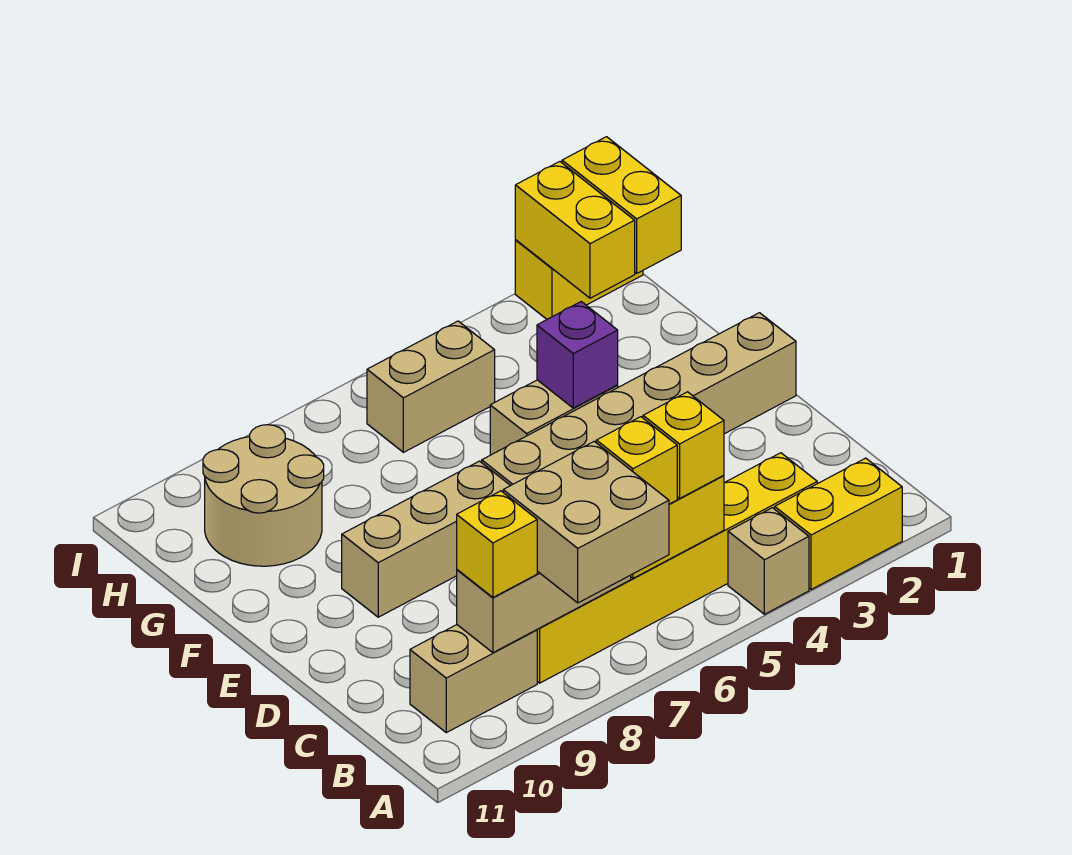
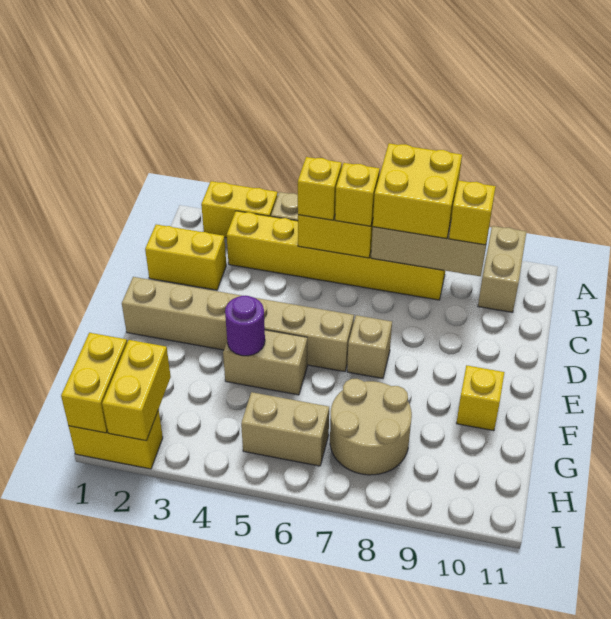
tan brick A7:B8 level 3 -> yellow brick A7:B8 level 3
tan brick B9:B10 level 1 -> tan brick A10:B10 level 1
none -> yellow brick C1:C2 level 1
tan brick E7:E9 level 1 -> tan brick E7 level 1
purple brick F4 level 2 -> purple round brick F4 level 2
none -> yellow brick F10 level 1
tan round brick G9:H10 level 1 -> tan round brick G7:H8 level 1

